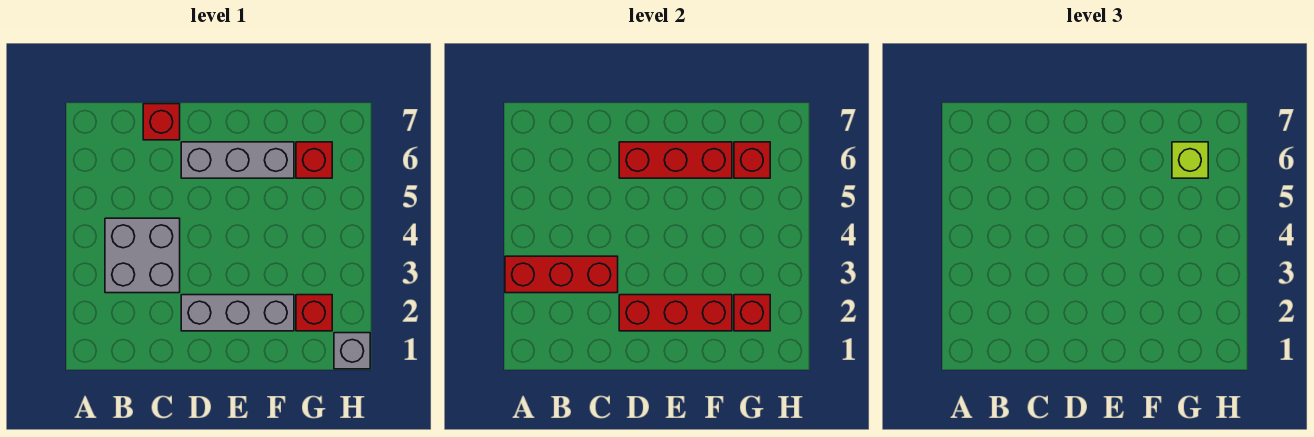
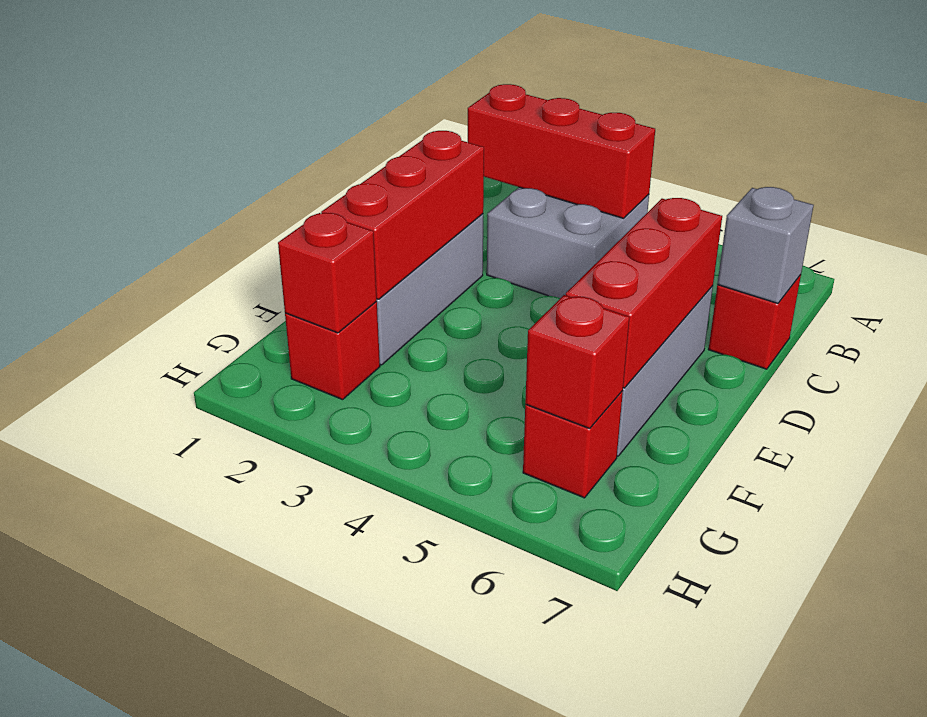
red brick A3:C3 level 2 -> red brick B2:B4 level 2
lime brick G6 level 3 -> none
grey brick H1 level 1 -> grey brick C7 level 2

